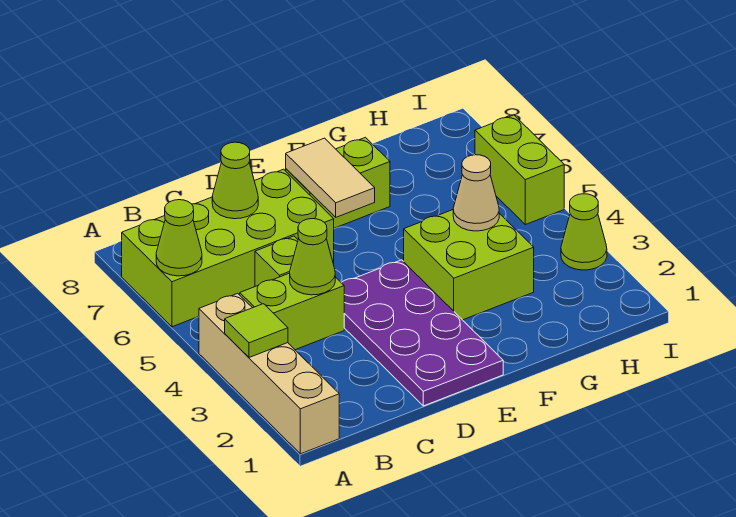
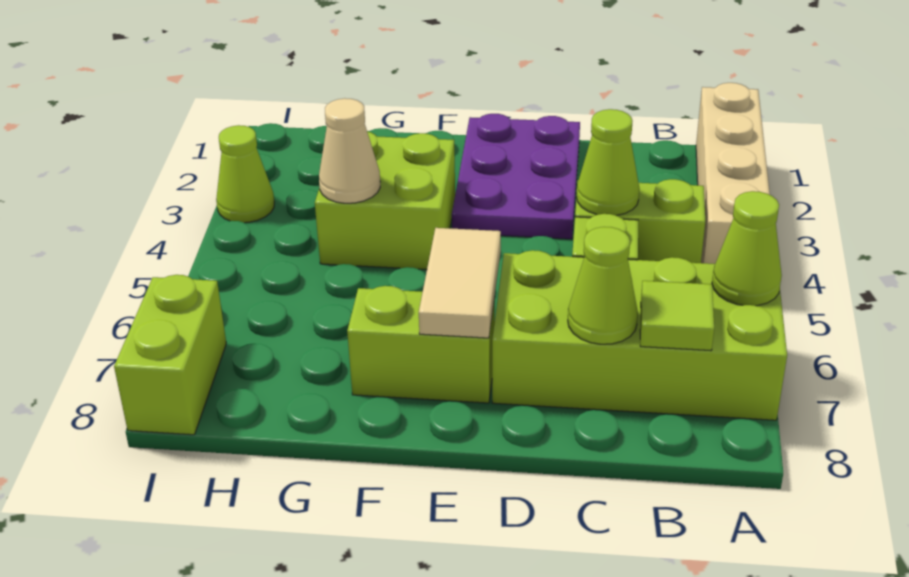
lime tile A3 level 2 -> lime tile B7 level 2
purple plate D1:E4 level 1 -> purple plate D1:E3 level 1
lime brick I5:I6 level 1 -> lime brick I7:I8 level 1

